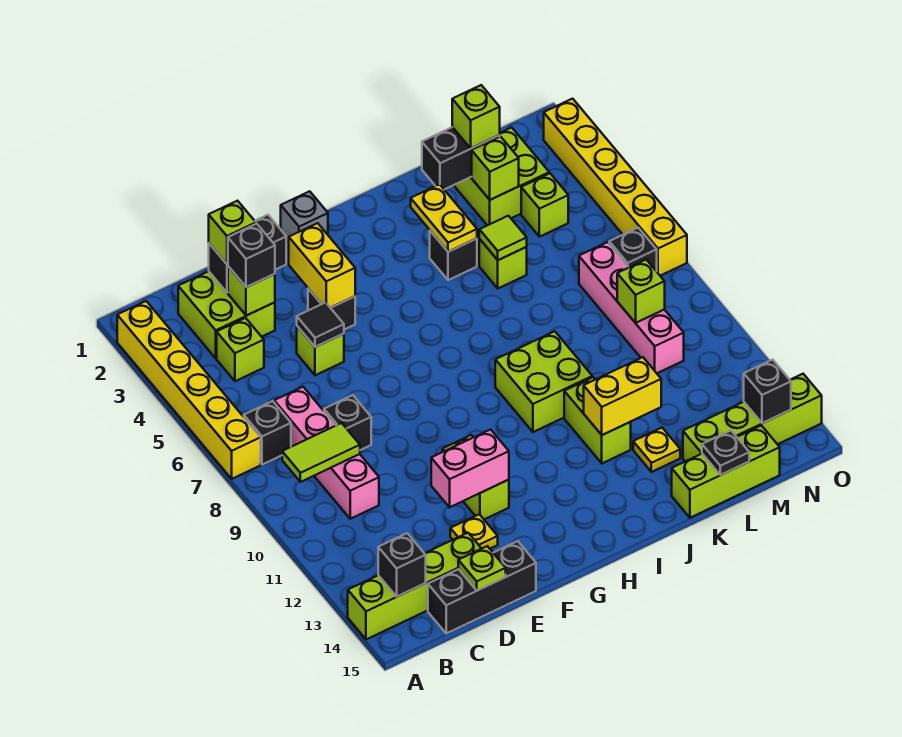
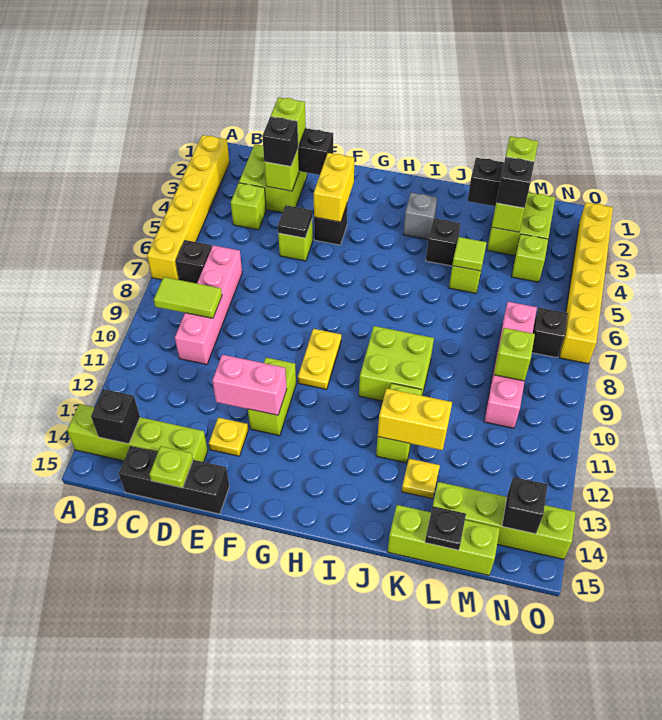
black brick D8 level 1 -> black brick L3 level 3
grey brick G1 level 1 -> grey brick I3 level 1
yellow plate J3:J4 level 2 -> yellow plate G9:G10 level 1

